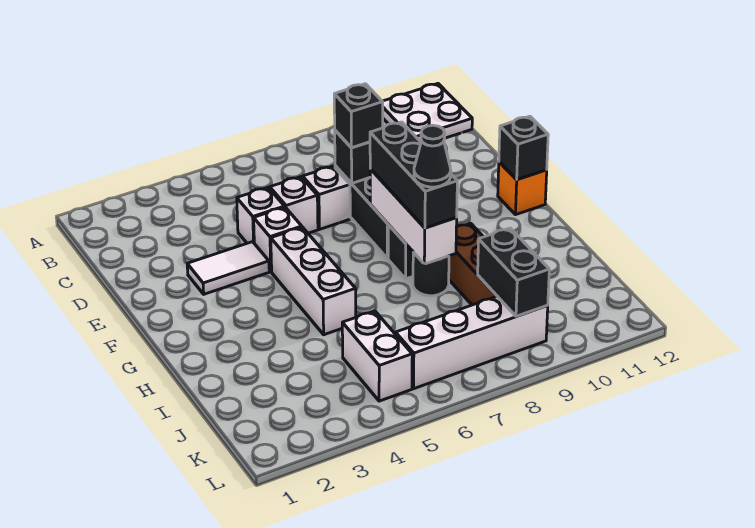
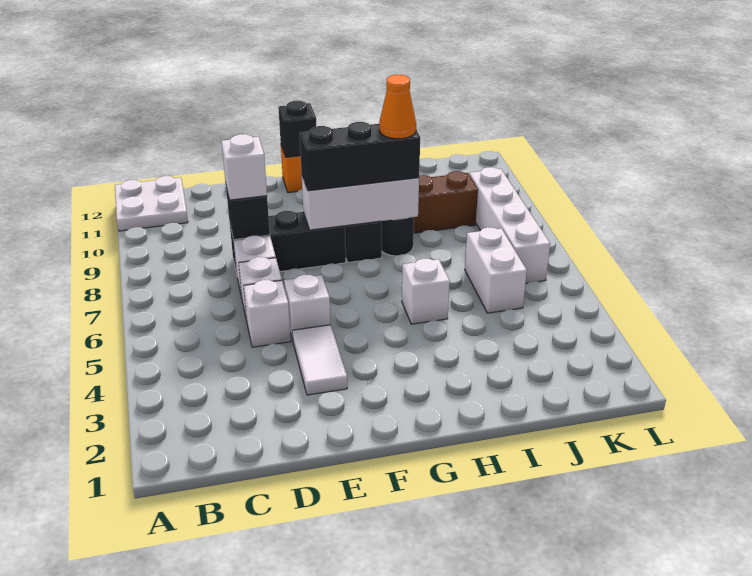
black brick D8 level 3 -> white brick D8 level 3
white brick F5:H5 level 1 -> white brick H5 level 1
black cone H8 level 4 -> orange cone H8 level 4
white brick J5:K5 level 1 -> white brick J5:J6 level 1
black brick J9:K9 level 2 -> none

